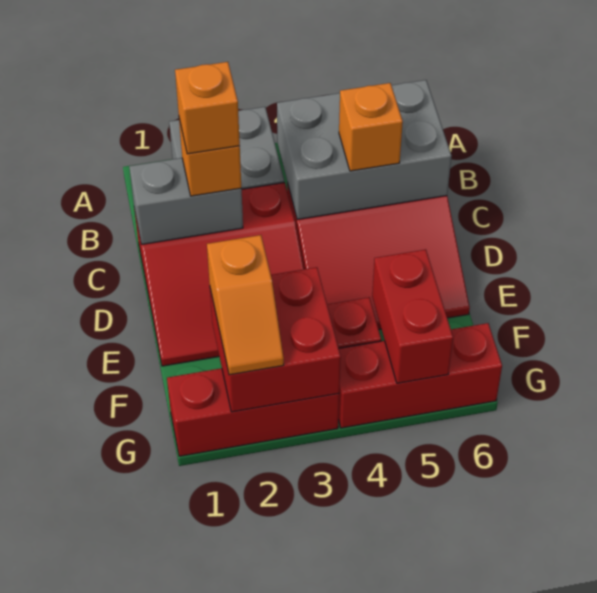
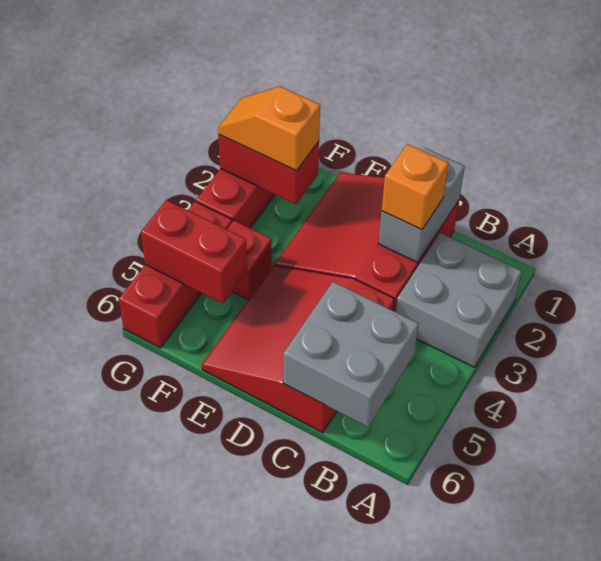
grey brick B4:C6 level 2 -> grey brick B5:C6 level 2
orange brick C2 level 4 -> none
orange brick C5 level 3 -> none
red brick F2:G3 level 2 -> red brick F2:G2 level 2

